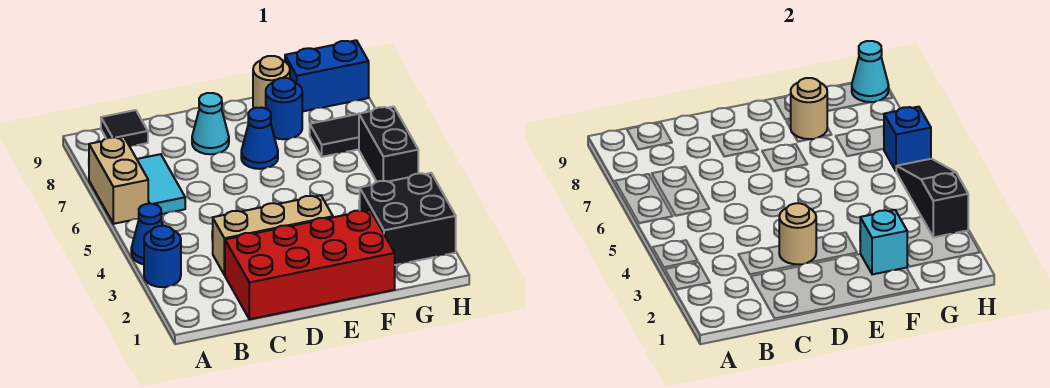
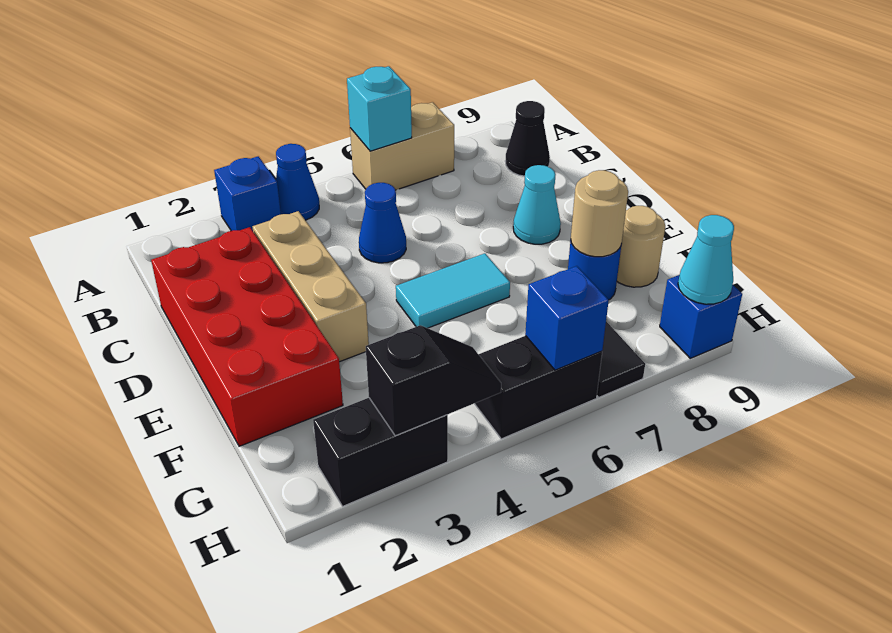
blue round brick A3 level 1 -> blue brick A3 level 1
cyan tile B6:B7 level 1 -> cyan tile E5:E6 level 1
black tile B9 level 1 -> black cone B9 level 1
tan round brick D3 level 2 -> none
blue cone E7 level 1 -> blue cone C5 level 1
cyan brick F2 level 2 -> cyan brick A6 level 2
black brick G2:H3 level 1 -> black brick H2:H3 level 1
blue brick G9:H9 level 1 -> blue brick H9 level 1
black slope H3:H5 level 2 top 3 -> black slope H3:H4 level 2 top 3

